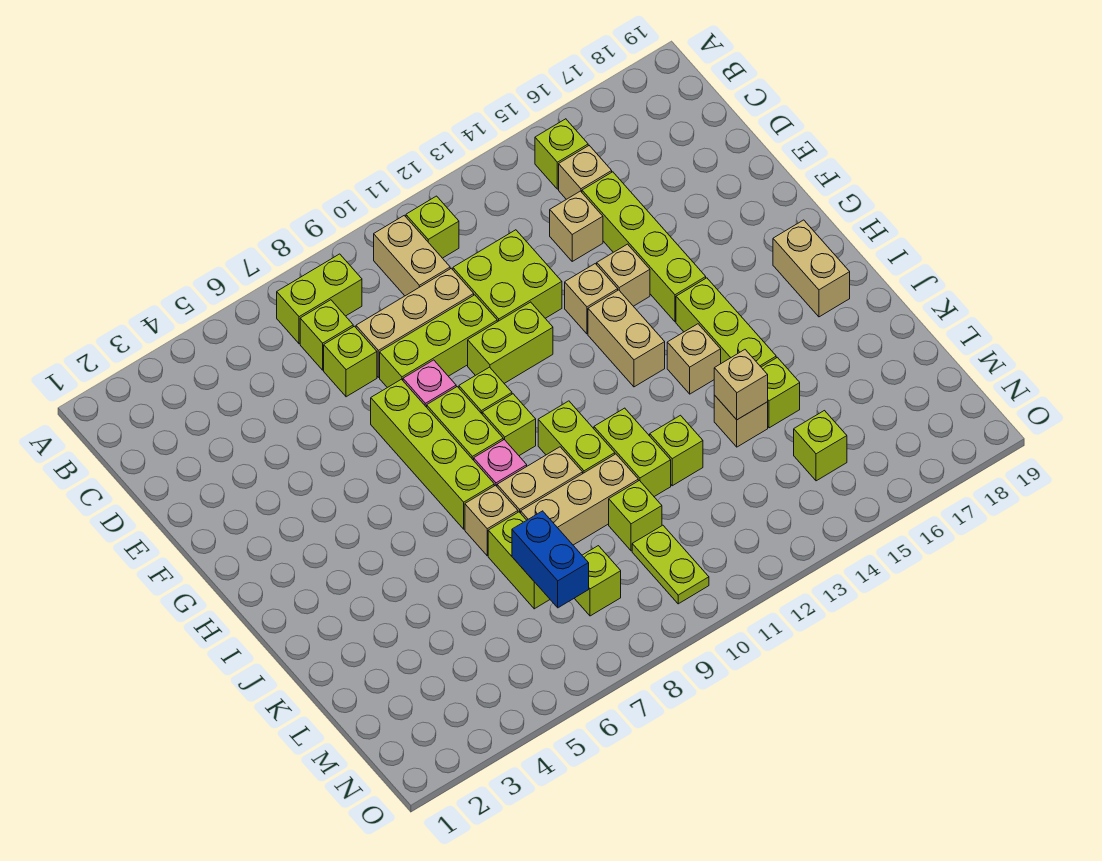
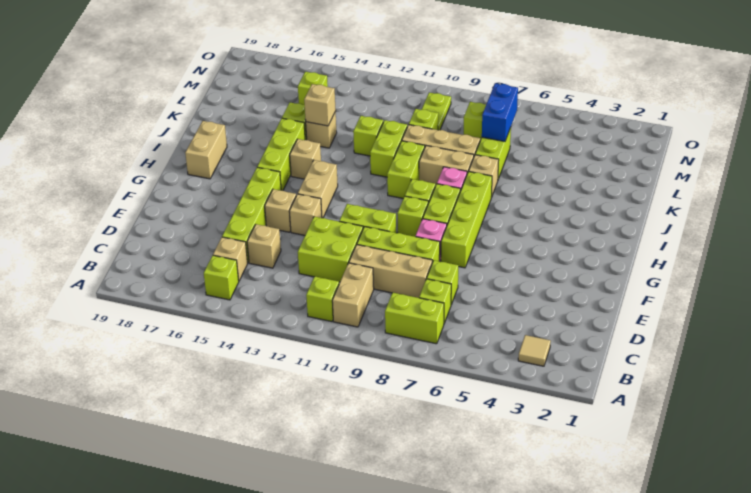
none -> tan tile B3 level 1

